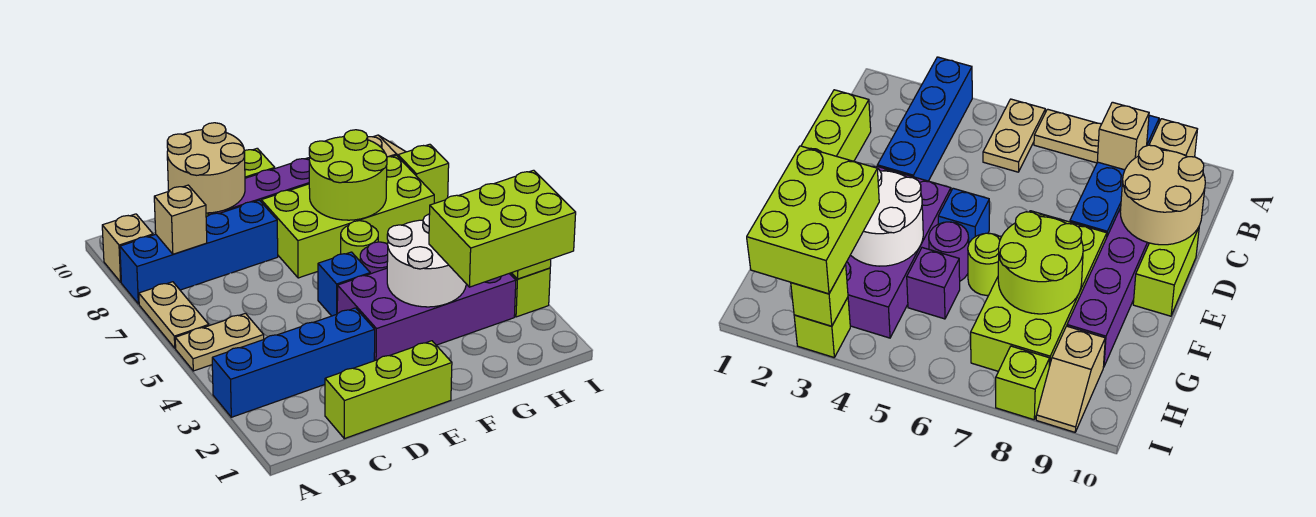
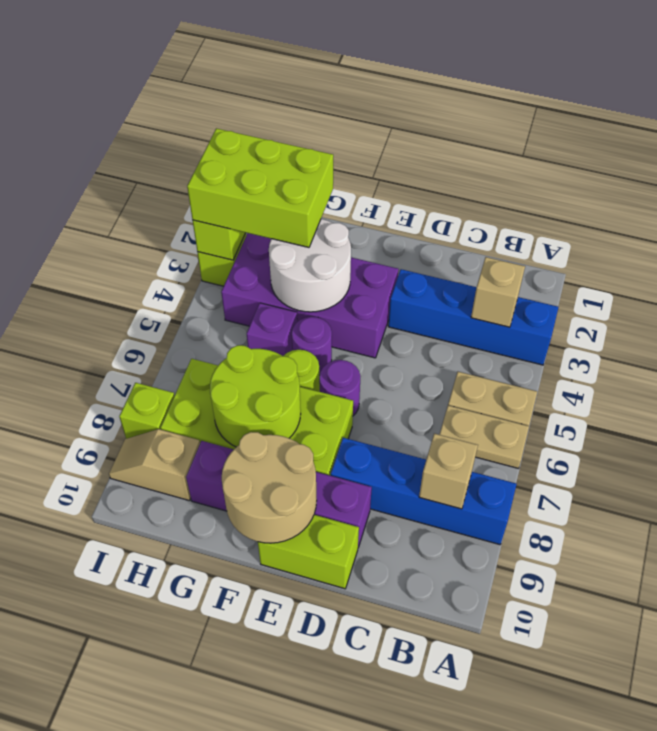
tan plate A6:A7 level 1 -> tan plate A6:B6 level 1
tan brick A9 level 1 -> tan brick B3 level 2
lime brick C1:E1 level 1 -> none
tan round brick C9:D10 level 2 -> tan round brick E9:F10 level 2
blue brick E5 level 1 -> none
none -> purple round brick E6 level 1

